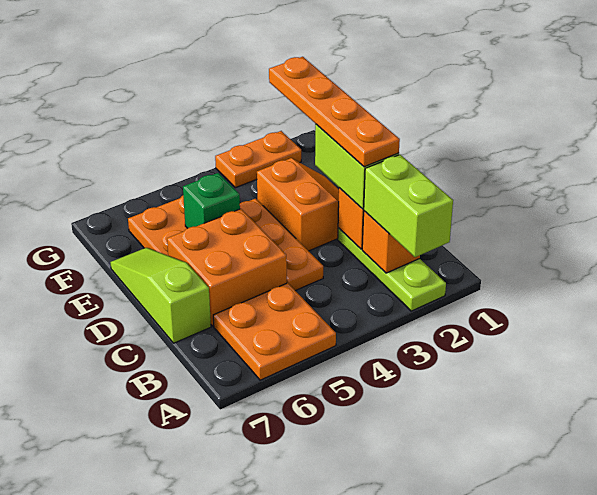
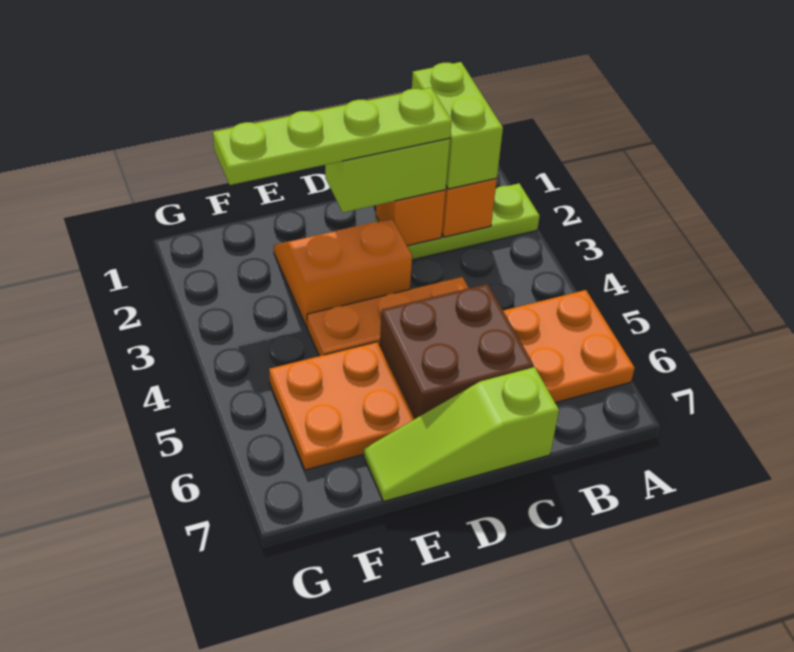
lime brick A2:B2 level 3 -> lime brick B1:B2 level 3
orange plate C2:F2 level 4 -> lime plate C2:F2 level 4
orange brick C5:D6 level 1 -> brown brick C5:D6 level 1
green brick E5 level 2 -> none
orange plate G2:G3 level 1 -> none

